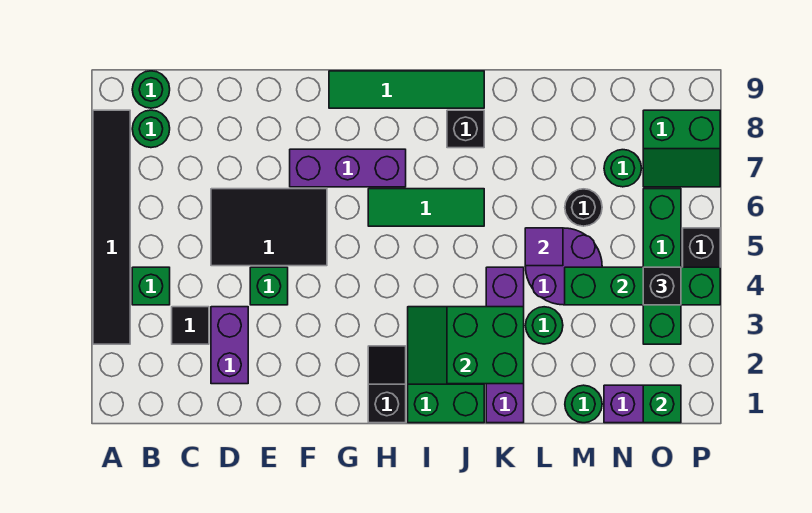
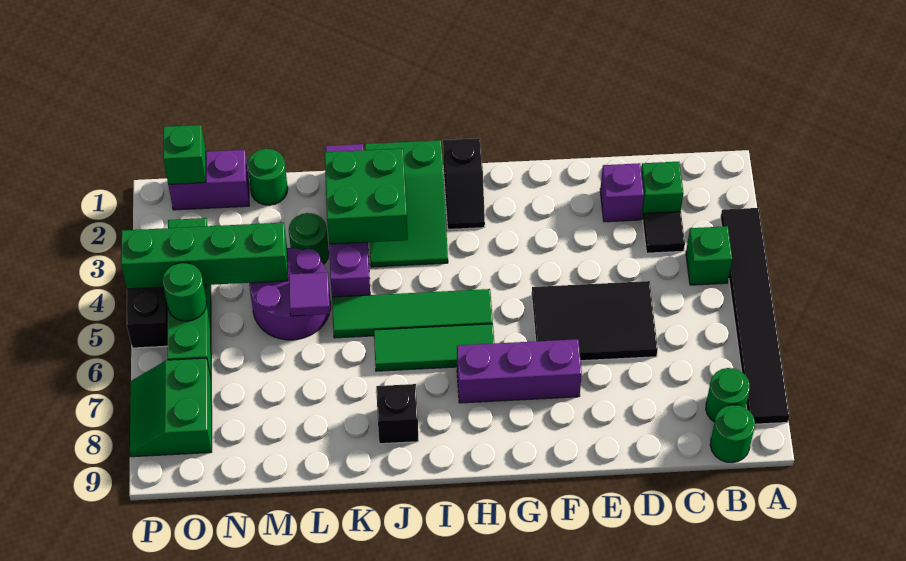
purple brick D2:D3 level 1 -> purple brick D2 level 1
green brick E4 level 1 -> green brick C2 level 1
green tile G9:J9 level 1 -> green tile H5:K5 level 1
black round brick M6 level 1 -> none
green round brick N7 level 1 -> green round brick O5 level 2
black brick O4 level 3 -> none
green slope O7:P8 level 1 top 8 -> green slope O7:P8 level 1 top O

